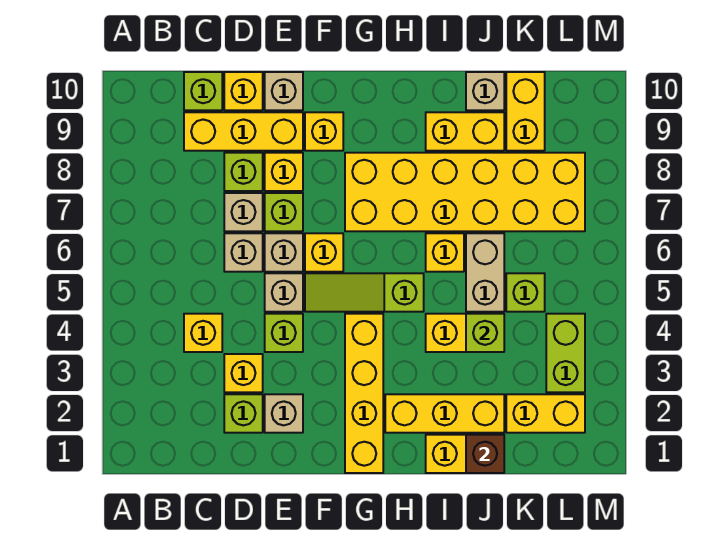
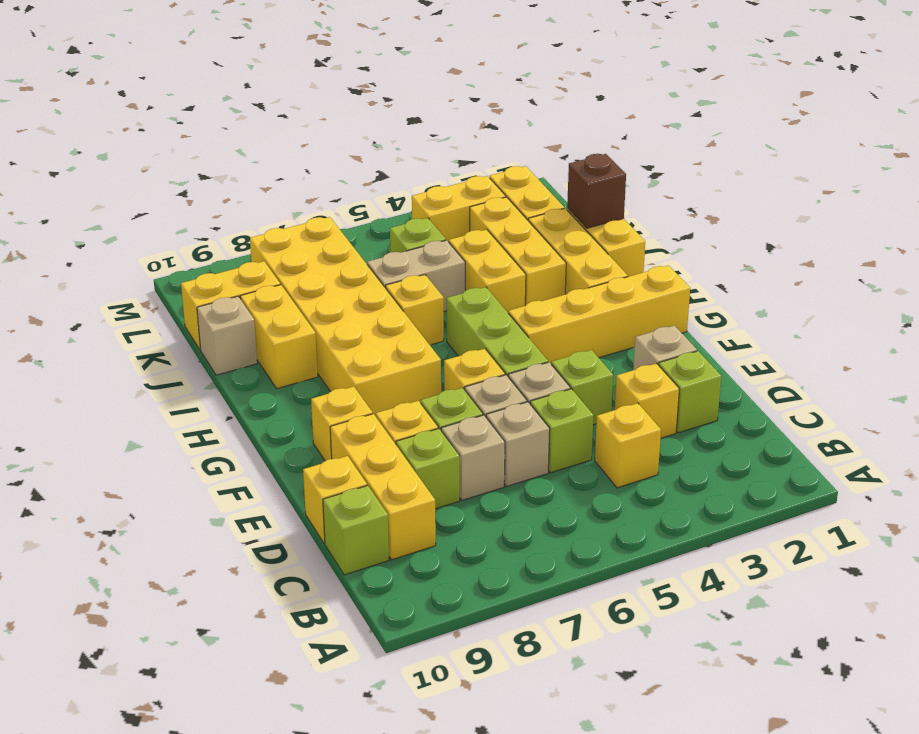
tan brick E10 level 1 -> none
lime slope F5:H5 level 1 top H -> lime brick F5:H5 level 1
none -> yellow brick I3:K3 level 1
lime brick J4 level 2 -> lime brick D5 level 1
lime brick L3:L4 level 1 -> yellow brick L3:L4 level 1

